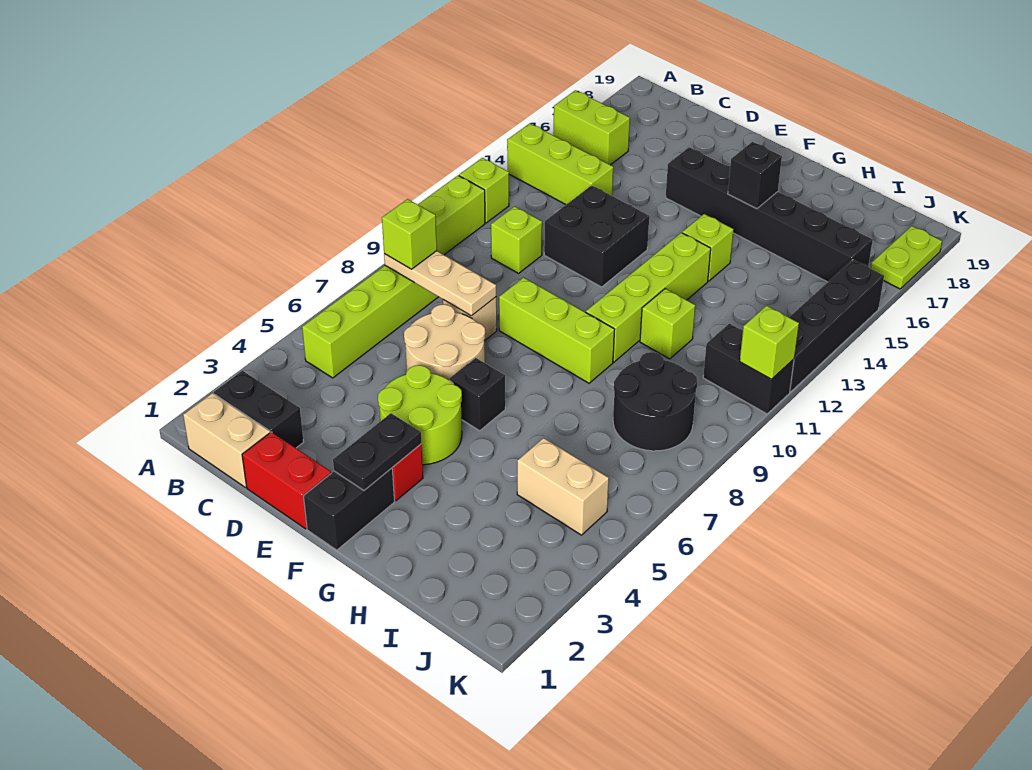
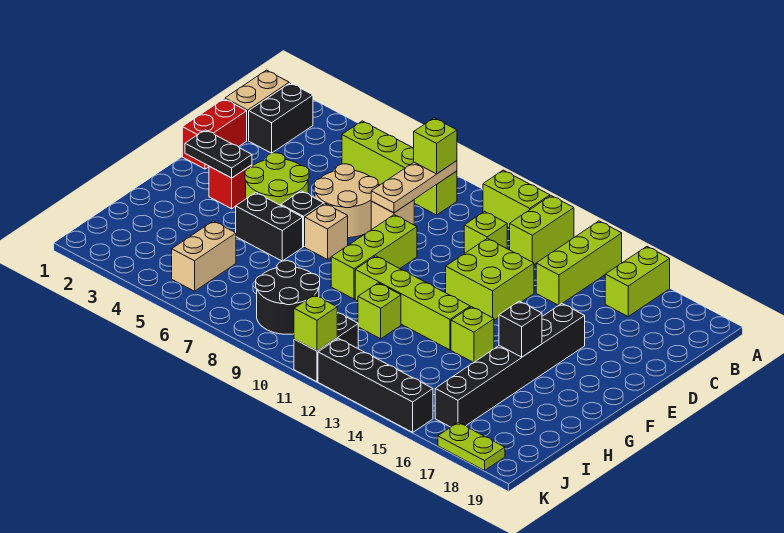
lime brick A12 level 1 -> lime brick A12:B12 level 1
black brick D12:E13 level 1 -> lime brick D12:E13 level 1
black brick F1:F2 level 1 -> black brick G5:G6 level 1
none -> tan brick F7 level 1

